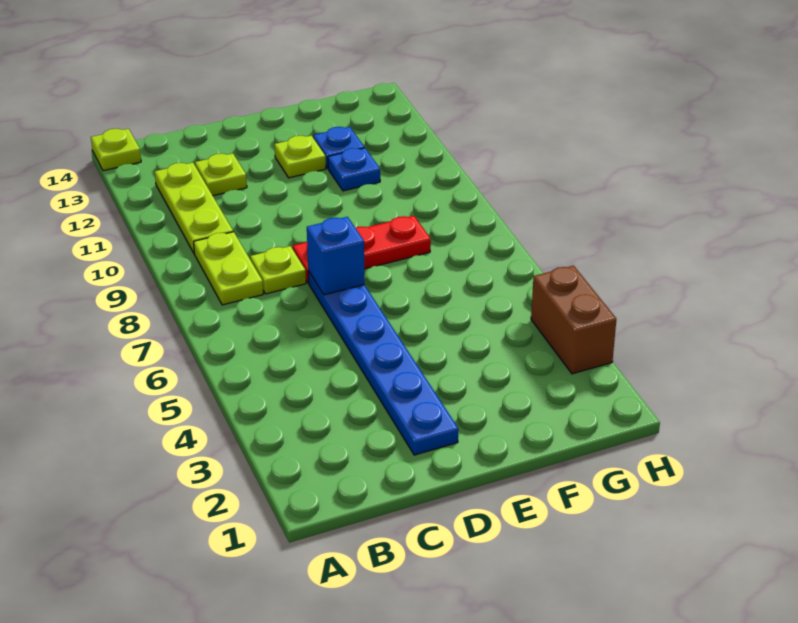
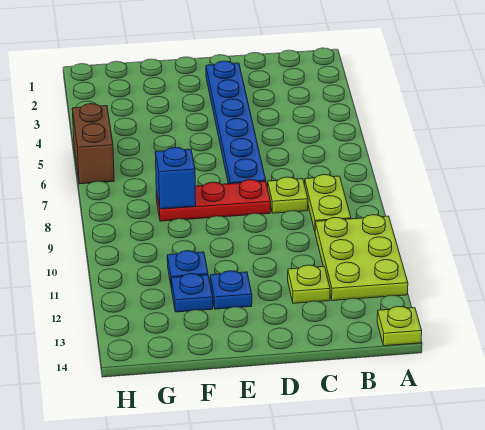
lime plate B10:B12 level 1 -> lime plate A10:B12 level 1
blue brick D7 level 2 -> blue brick F8 level 2
lime plate E12 level 1 -> blue plate E12 level 1
brown brick H3:H4 level 1 -> brown brick H5:H6 level 1

